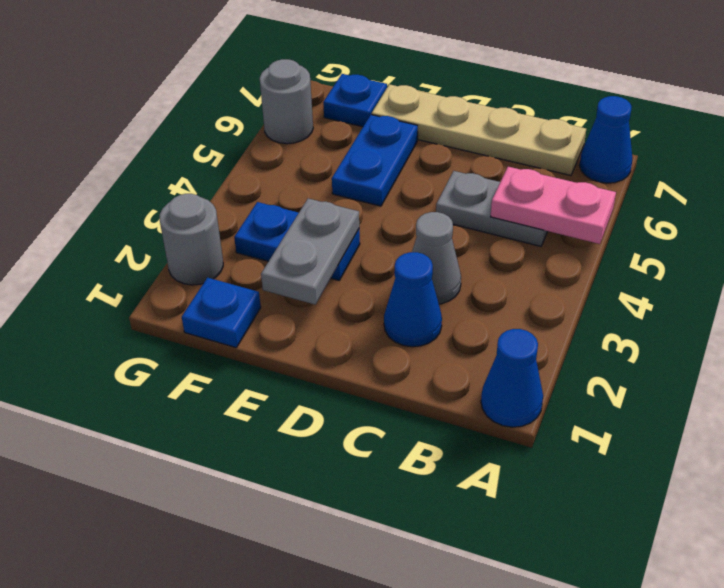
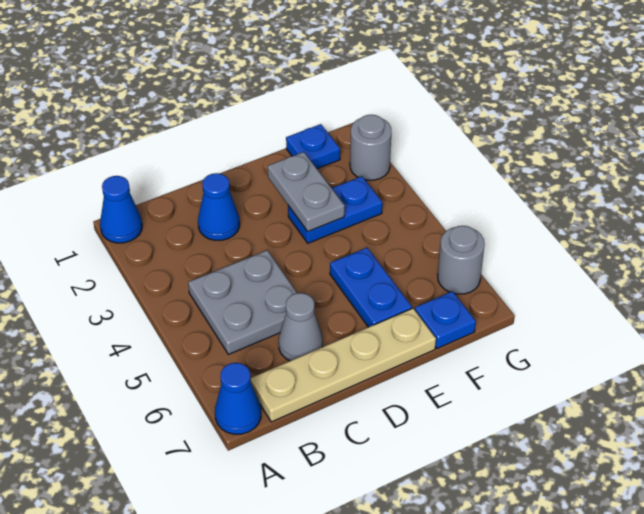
pink plate A5:B5 level 2 -> none
grey plate B5:C5 level 1 -> grey plate B4:C5 level 1
grey cone C3 level 1 -> grey cone C6 level 1

